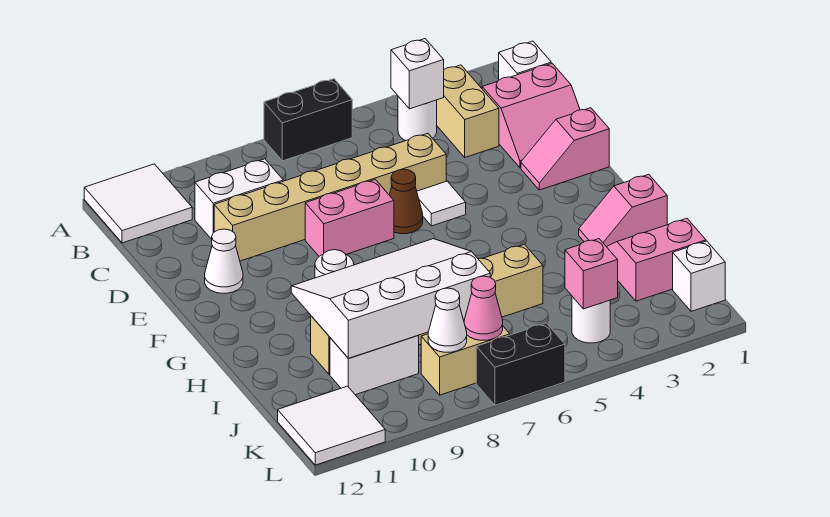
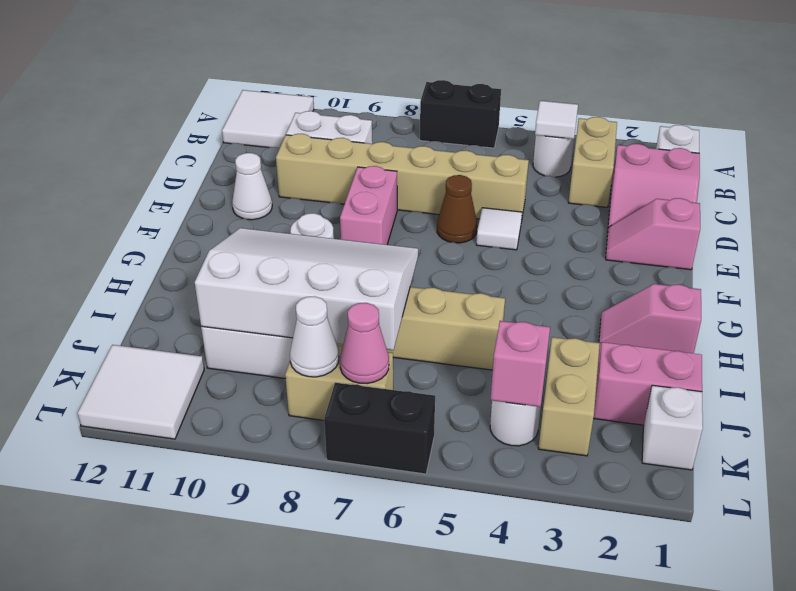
white brick B4 level 2 -> white tile B4 level 2
pink brick E7:E8 level 1 -> pink brick E8:F8 level 1
none -> tan brick J3:K3 level 1

